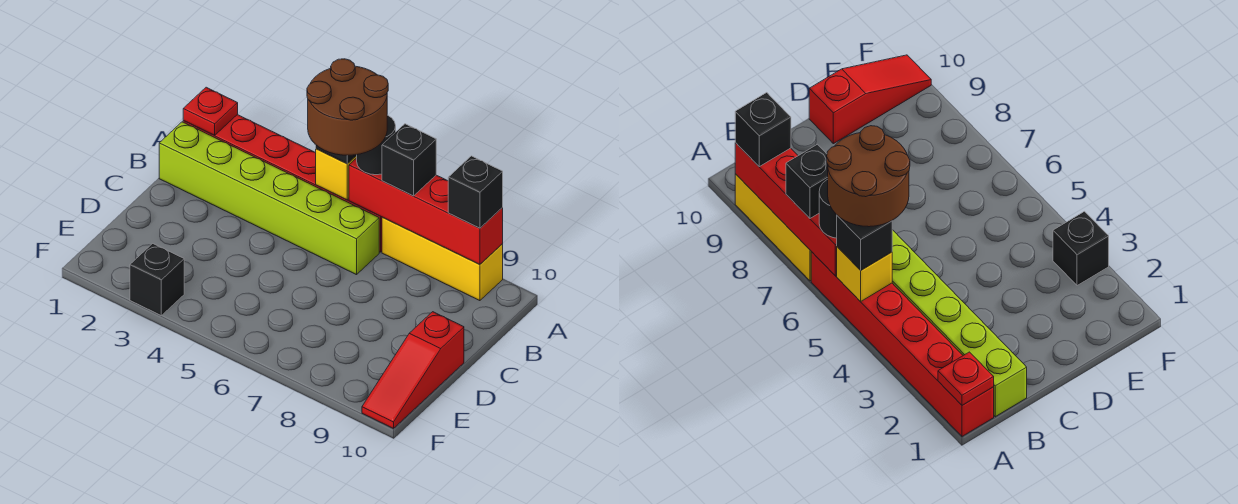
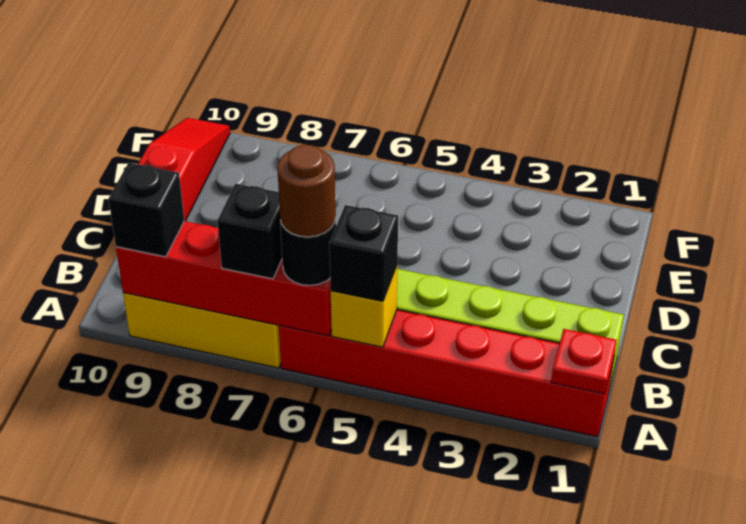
brown round brick A5:B6 level 4 -> brown round brick A6 level 4
black brick F3 level 1 -> none

